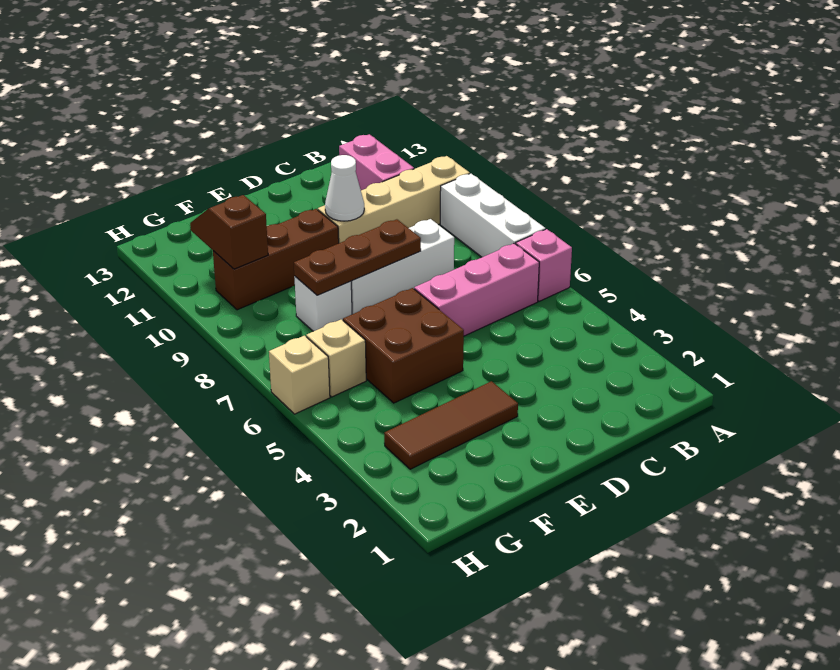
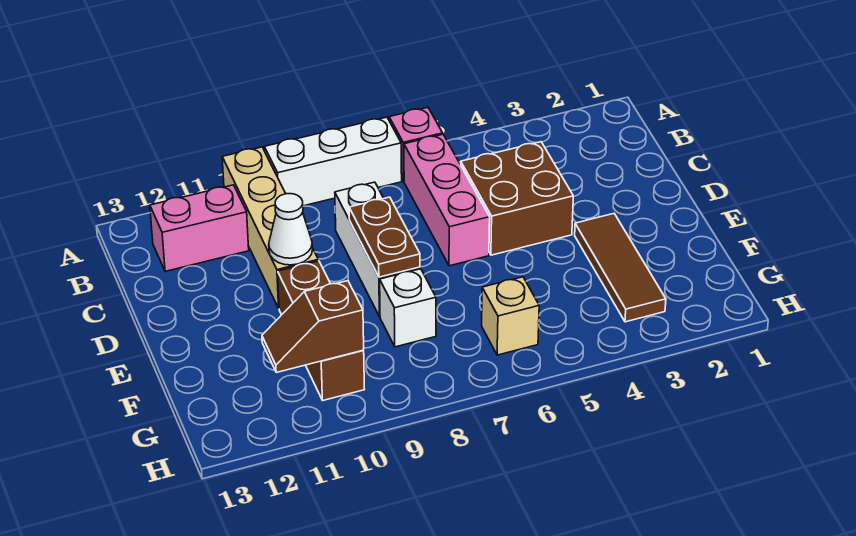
brown plate D8:F8 level 2 -> brown plate D8:E8 level 2
brown brick E5:F6 level 1 -> brown brick C4:D5 level 1
tan brick H6 level 1 -> none

